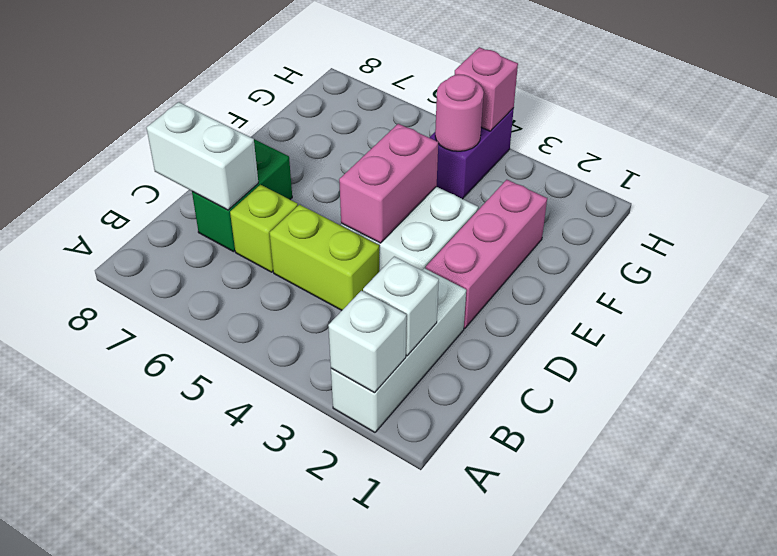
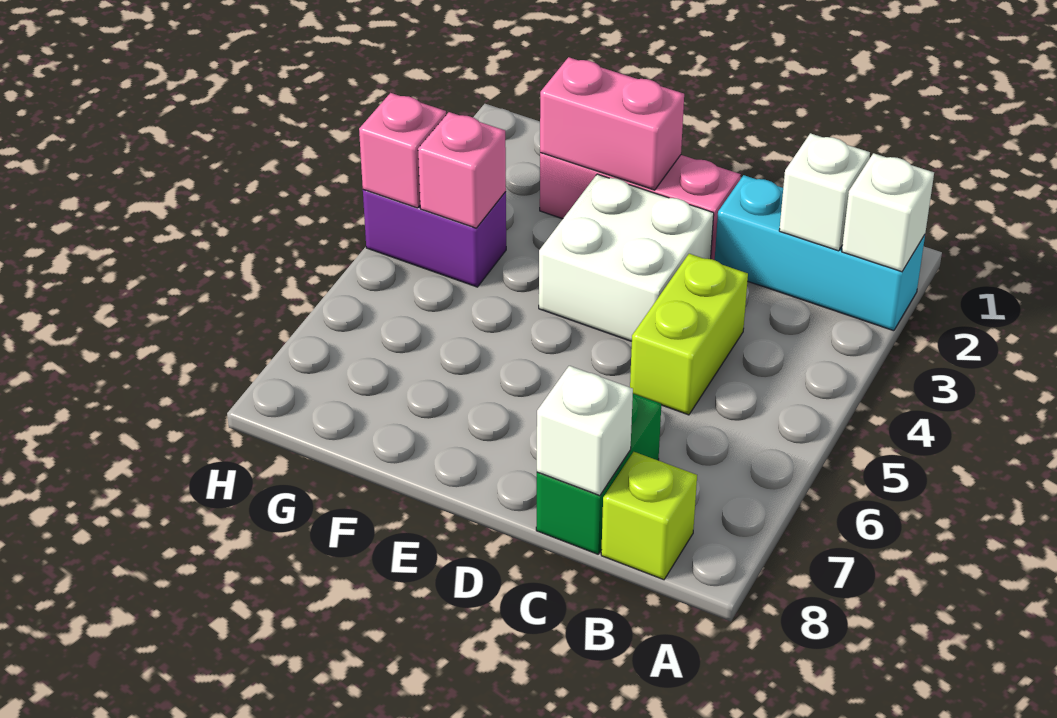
white brick A2:C2 level 1 -> cyan brick A2:C2 level 1
lime brick C6 level 1 -> lime brick B8 level 1
green brick C7:D7 level 1 -> green brick C7:C8 level 1
white brick C7:C8 level 2 -> white brick C8 level 2
pink brick D4:E4 level 2 -> pink brick E2:F2 level 2
pink round brick G4 level 2 -> pink brick G4 level 2

